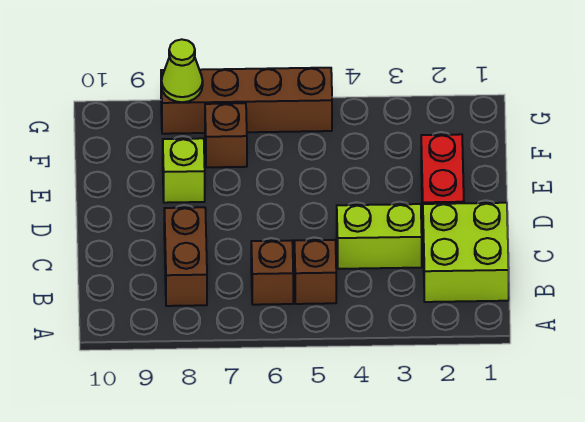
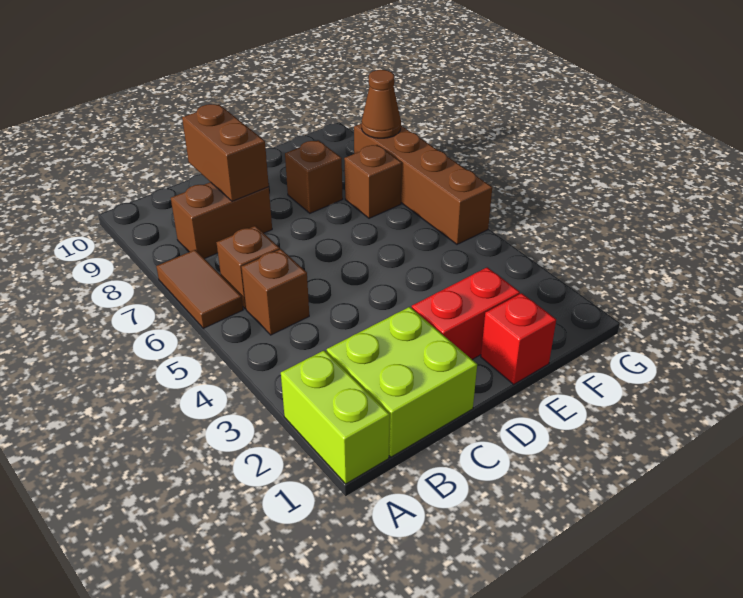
none -> brown tile A6:A7 level 1
lime brick C3:C4 level 1 -> lime brick A1:A2 level 1
none -> brown brick C8:C9 level 2
none -> red brick E1 level 1
lime brick E8 level 1 -> brown brick E8 level 1
lime cone G8 level 2 -> brown cone G8 level 2

